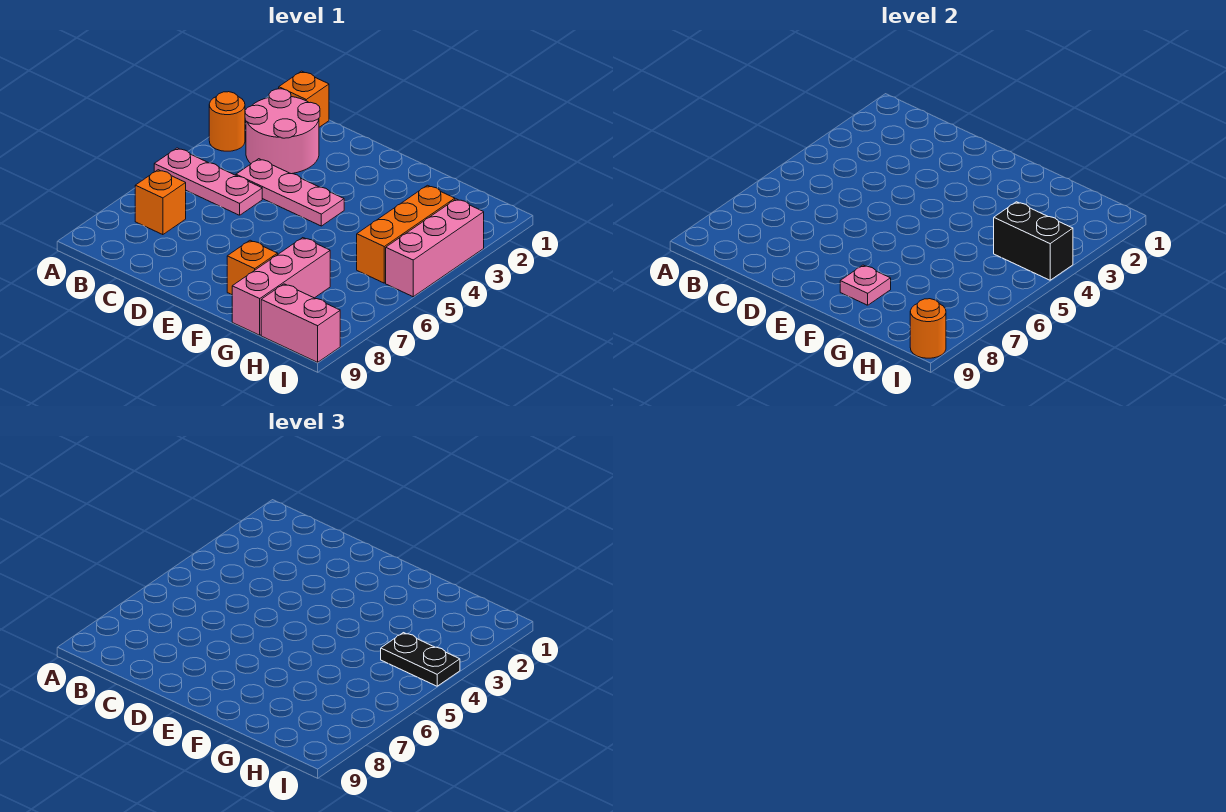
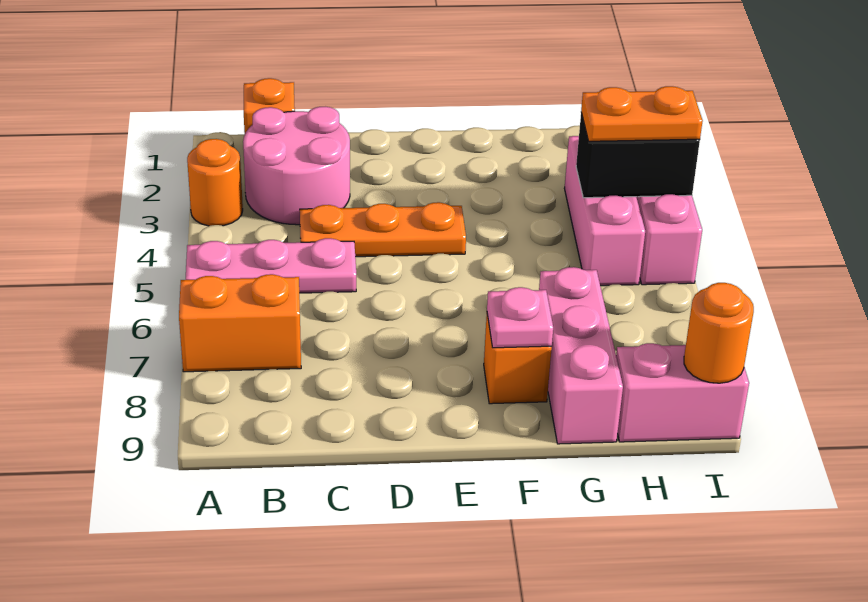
orange brick B7 level 1 -> orange brick A7:B7 level 1
pink plate C4:E4 level 1 -> orange plate C4:E4 level 1
orange brick H3:H5 level 1 -> pink brick H3:H5 level 1
black plate H4:I4 level 3 -> orange plate H4:I4 level 3

